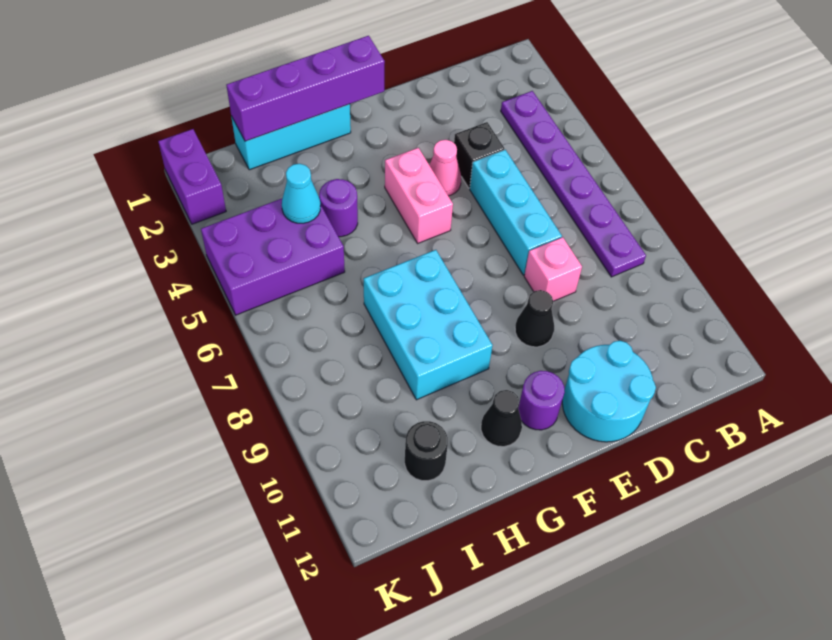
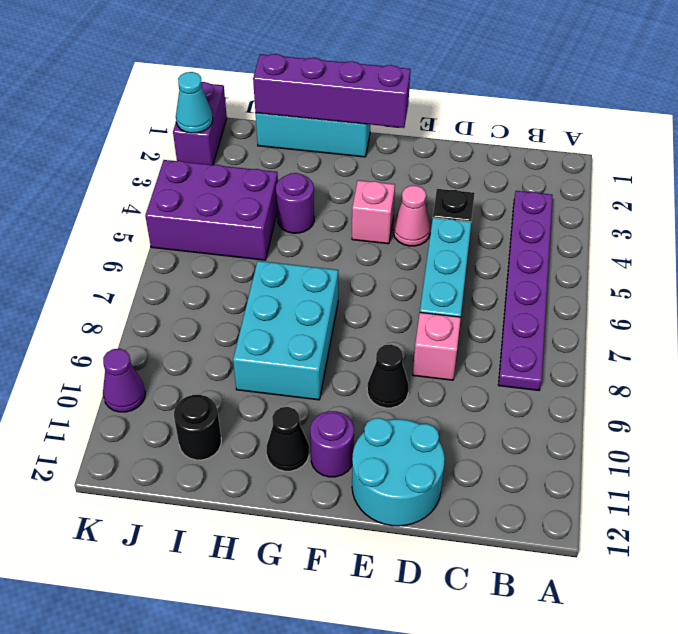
pink brick F4:F5 level 1 -> pink brick F4 level 1
cyan cone I4 level 2 -> cyan cone K2 level 2
none -> purple cone K10 level 1

